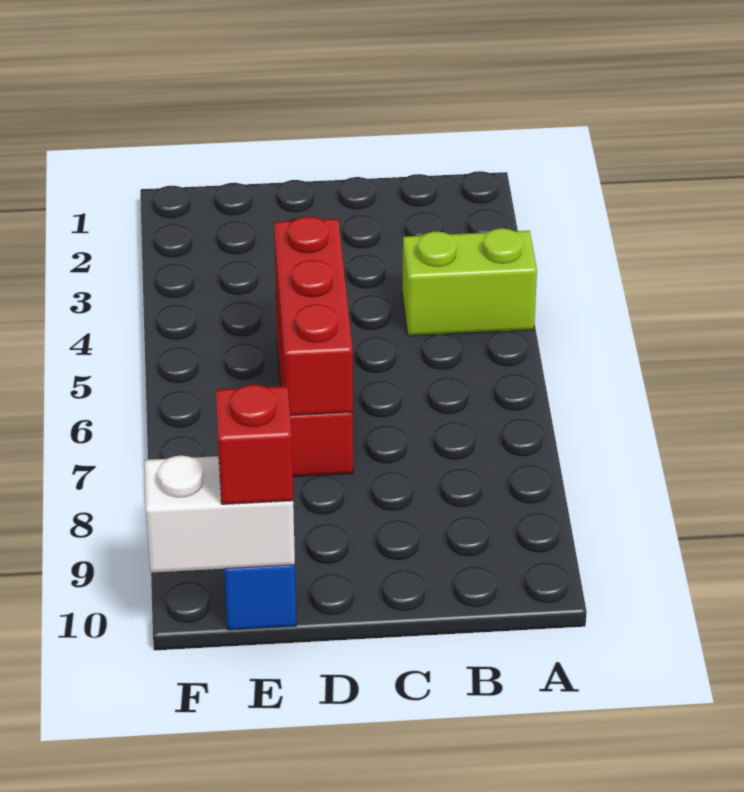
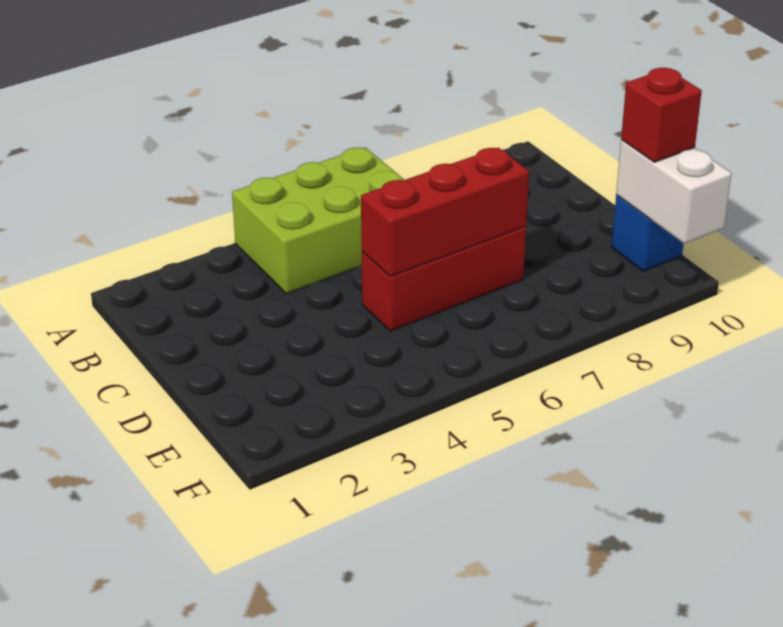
lime brick A4:B4 level 1 -> lime brick A4:B6 level 1

